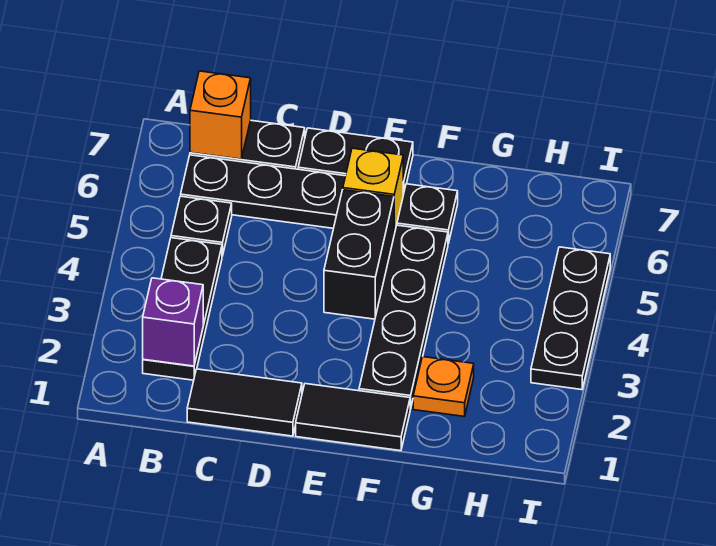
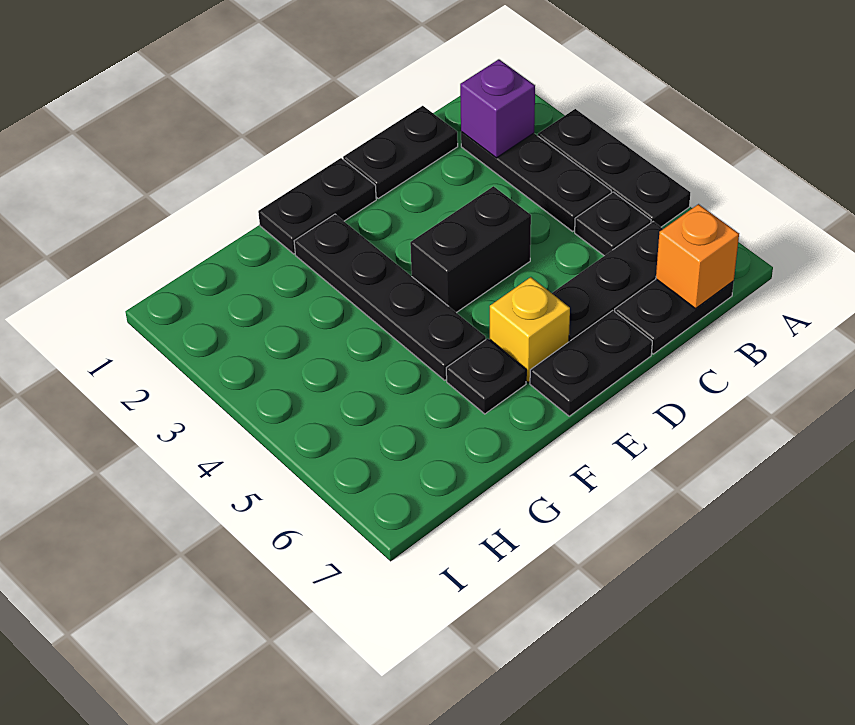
black tile C1:D1 level 1 -> black plate C1:D1 level 1
black tile E1:F1 level 1 -> black plate E1:F1 level 1
black brick E4:E5 level 1 -> black brick D4:E4 level 1
orange plate G2 level 1 -> none
black plate I3:I5 level 1 -> black plate A3:A5 level 1

